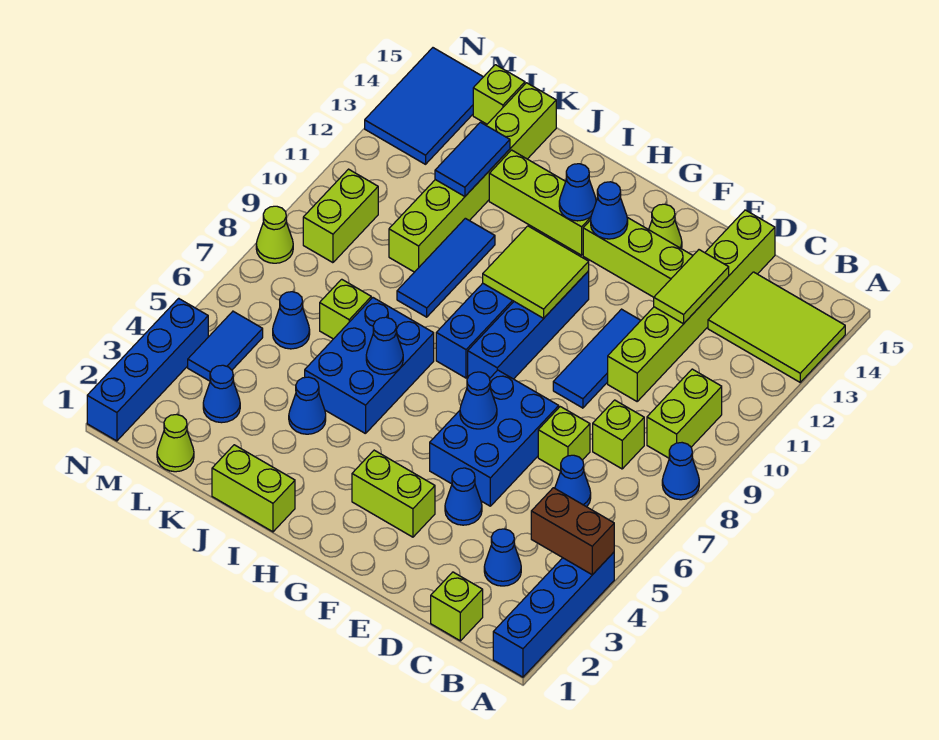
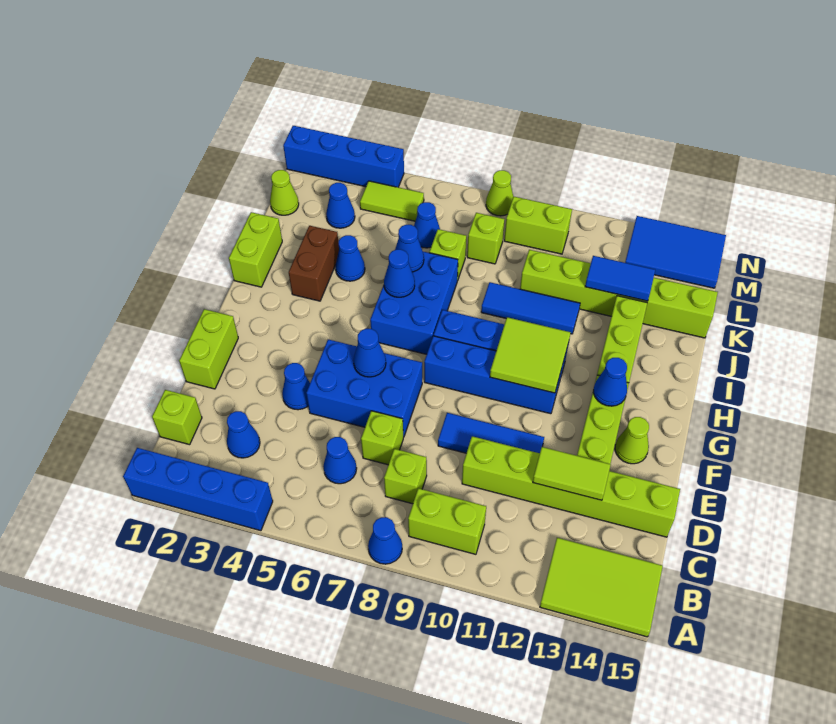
brown brick A4:B4 level 2 -> brown brick I3:J3 level 1
lime tile A13:C14 level 1 -> lime tile A13:B15 level 1
lime brick F3:G3 level 1 -> lime brick E1:F1 level 1
blue cone H13 level 2 -> blue cone J6 level 2
blue brick I5:J7 level 1 -> blue brick H6:J7 level 1
lime brick L15 level 1 -> lime brick L8 level 1
blue tile M4:M5 level 1 -> lime tile M4:M5 level 1

